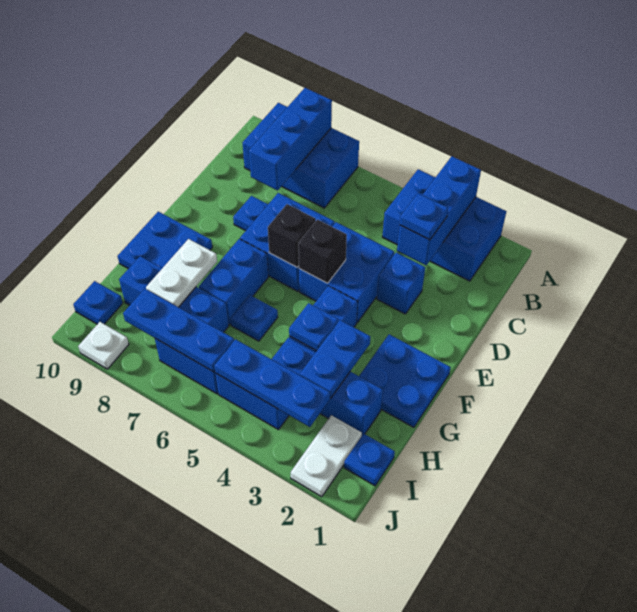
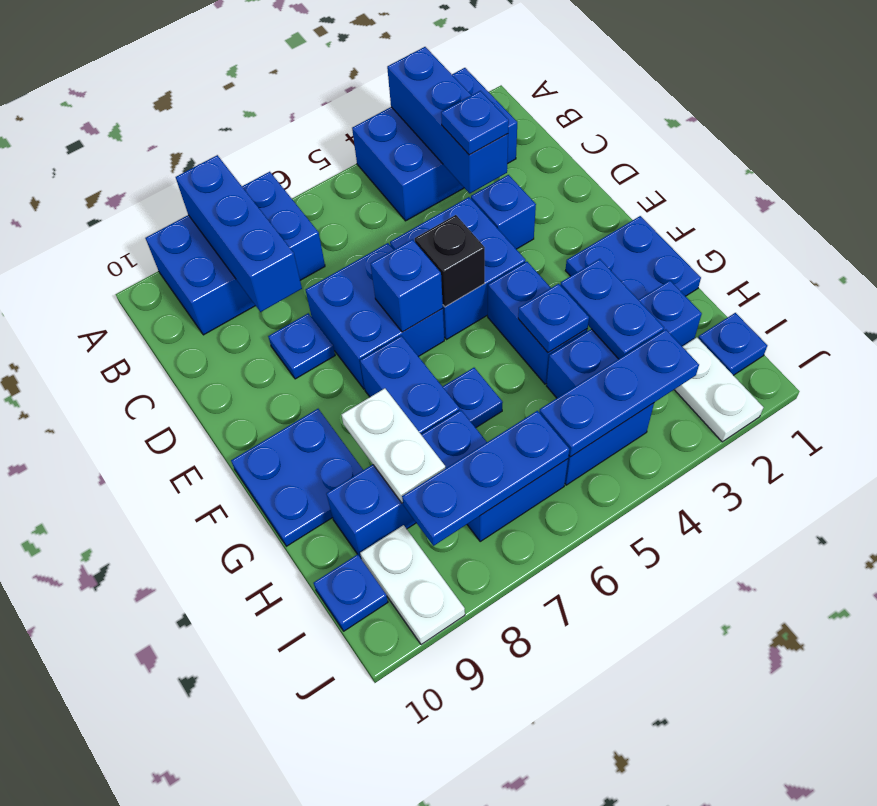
black brick E6 level 2 -> blue brick E6 level 2
white plate J9 level 1 -> white plate I9:J9 level 1

